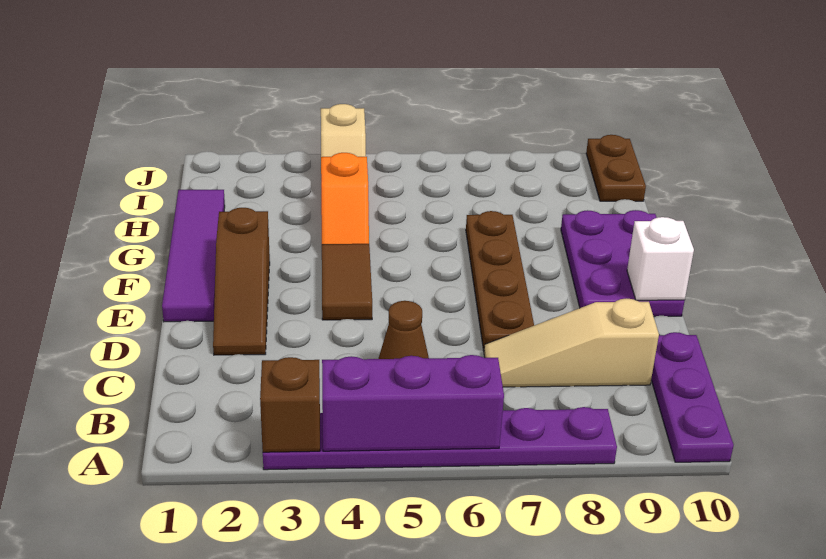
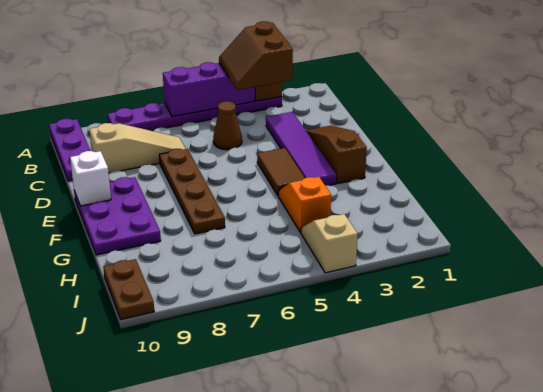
none -> brown slope A3:B4 level 3 top 3
purple tile E1:H1 level 1 -> purple tile C3:F3 level 1

